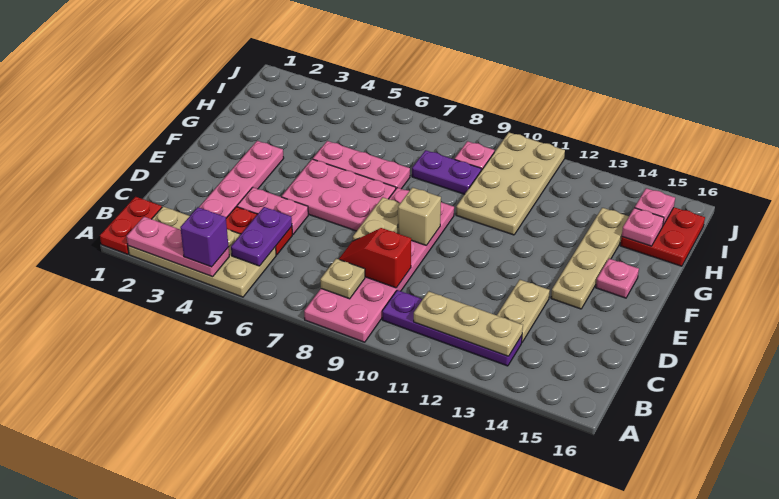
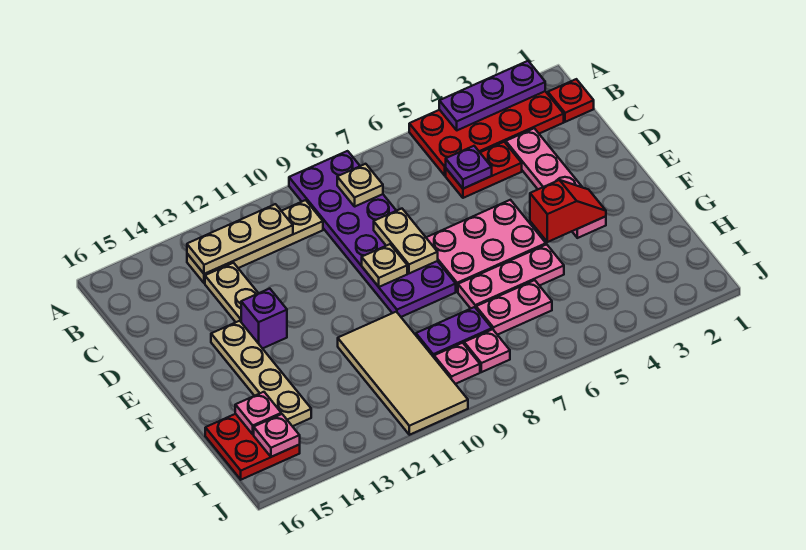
red plate A1:B1 level 1 -> red plate B1 level 1
tan plate A2:B5 level 1 -> red plate A2:B5 level 1
pink plate A2:A4 level 2 -> purple plate A2:A4 level 2
purple brick A4 level 3 -> purple brick E13 level 1
pink plate A8:F9 level 1 -> purple plate A8:F9 level 1
purple plate B5:C5 level 2 -> purple plate C5 level 2
purple plate B10:B13 level 1 -> tan plate B10:B13 level 1
red slope C8:C9 level 2 top 9 -> red slope F3:F4 level 2 top 4
pink plate D4:D5 level 1 -> pink plate H6:H7 level 1
tan brick E9 level 2 -> tan plate E9 level 2
pink plate F15 level 1 -> pink plate I8 level 1
tan plate G10:J11 level 1 -> tan tile G10:J11 level 1

